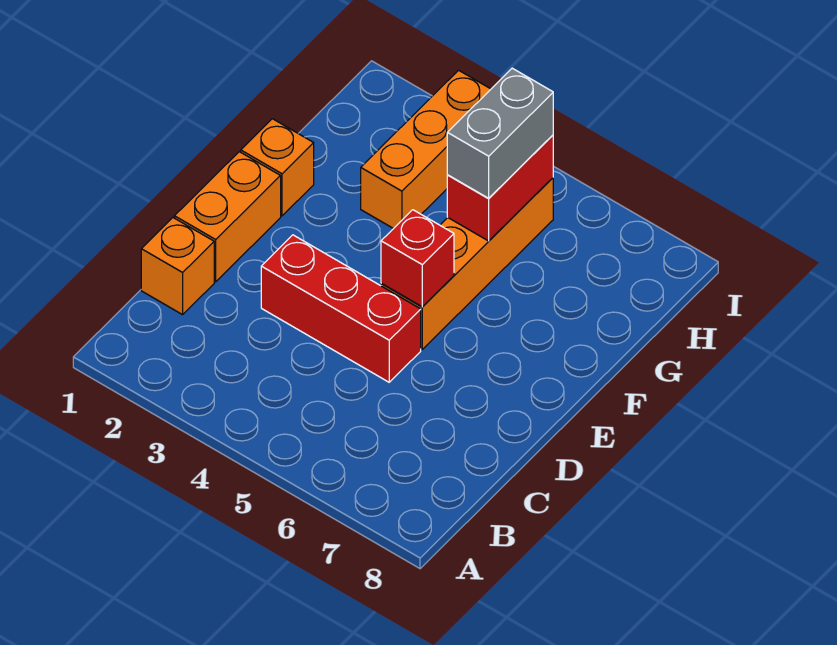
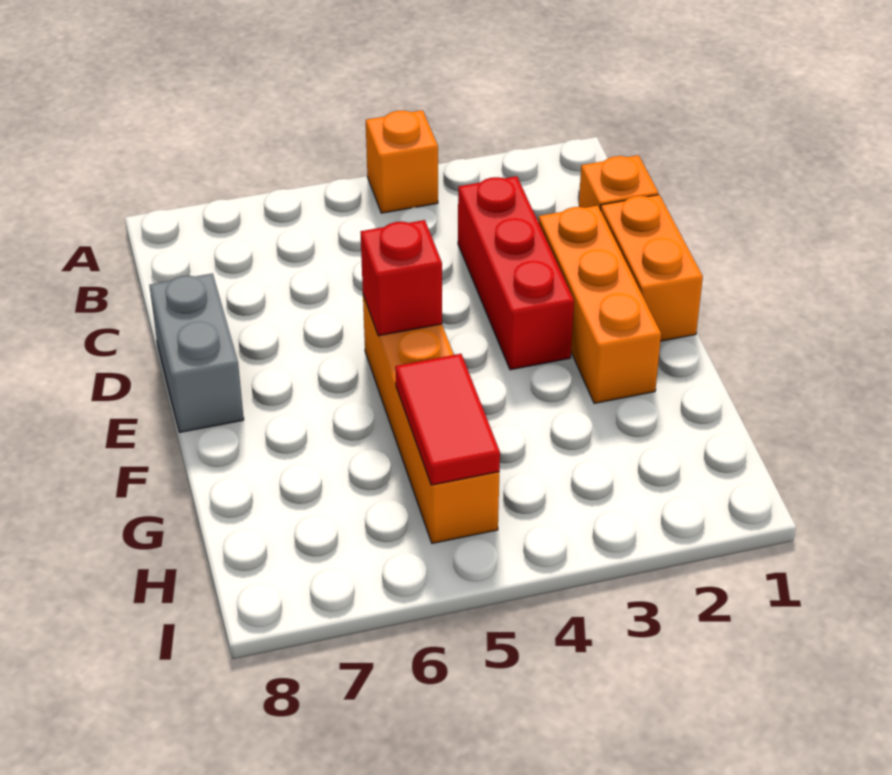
red brick D3:D5 level 1 -> red brick C3:E3 level 1
orange brick F1 level 1 -> orange brick A4 level 1
orange brick G3:I3 level 1 -> orange brick D2:F2 level 1
red brick G5:H5 level 2 -> red tile G5:H5 level 2
grey brick G5:H5 level 3 -> grey brick D8:E8 level 1

